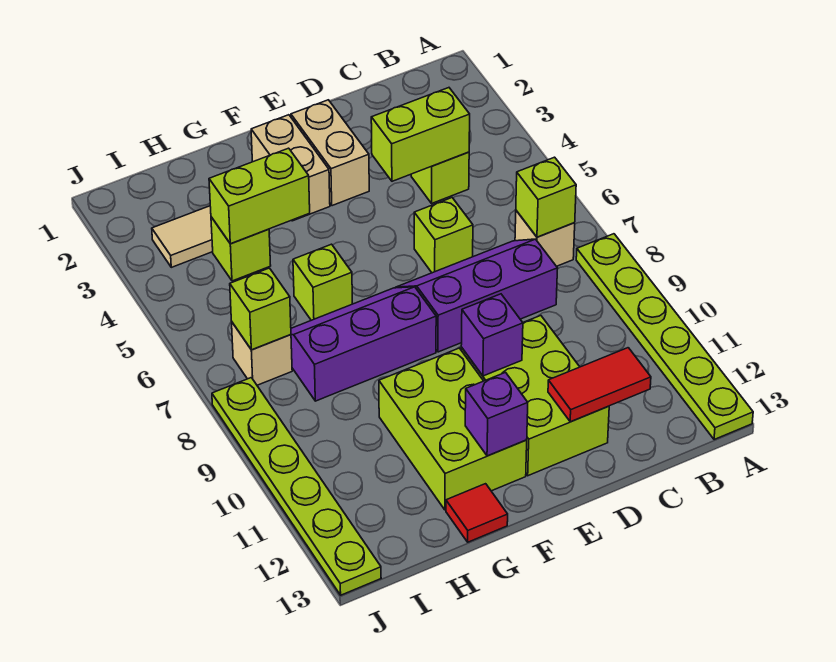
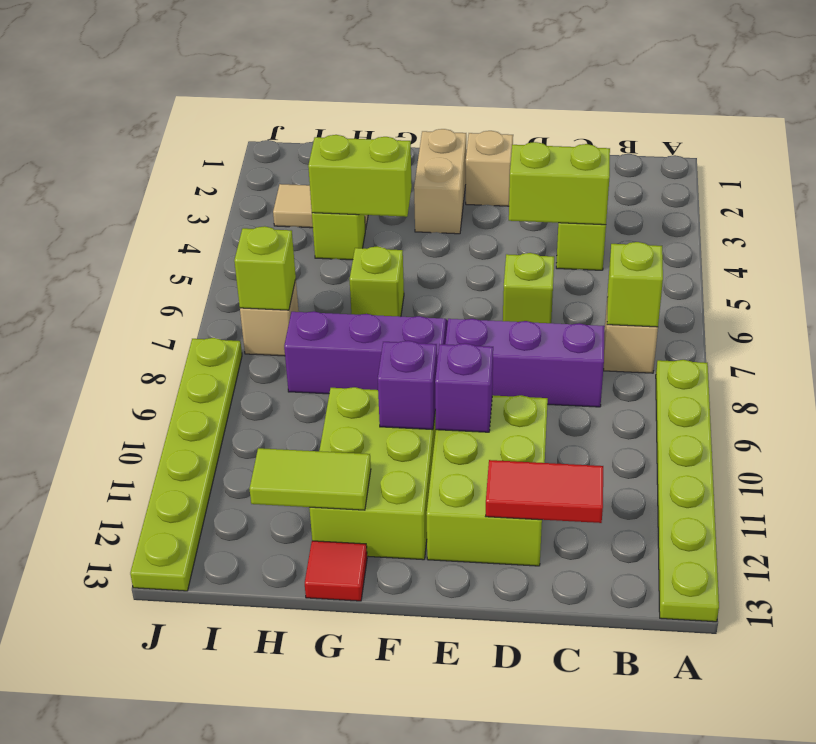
tan brick E2:E3 level 1 -> tan brick E2 level 1
purple brick F12 level 2 -> purple brick F10 level 2
none -> lime tile G12:H12 level 2

